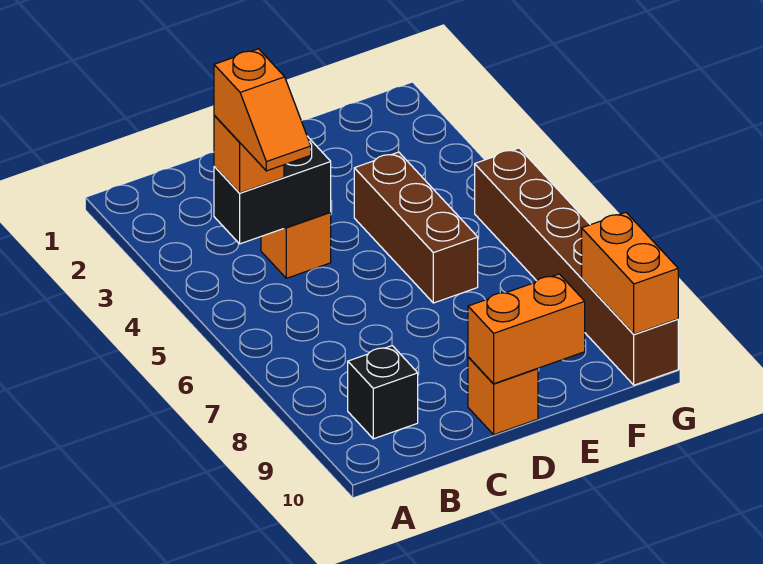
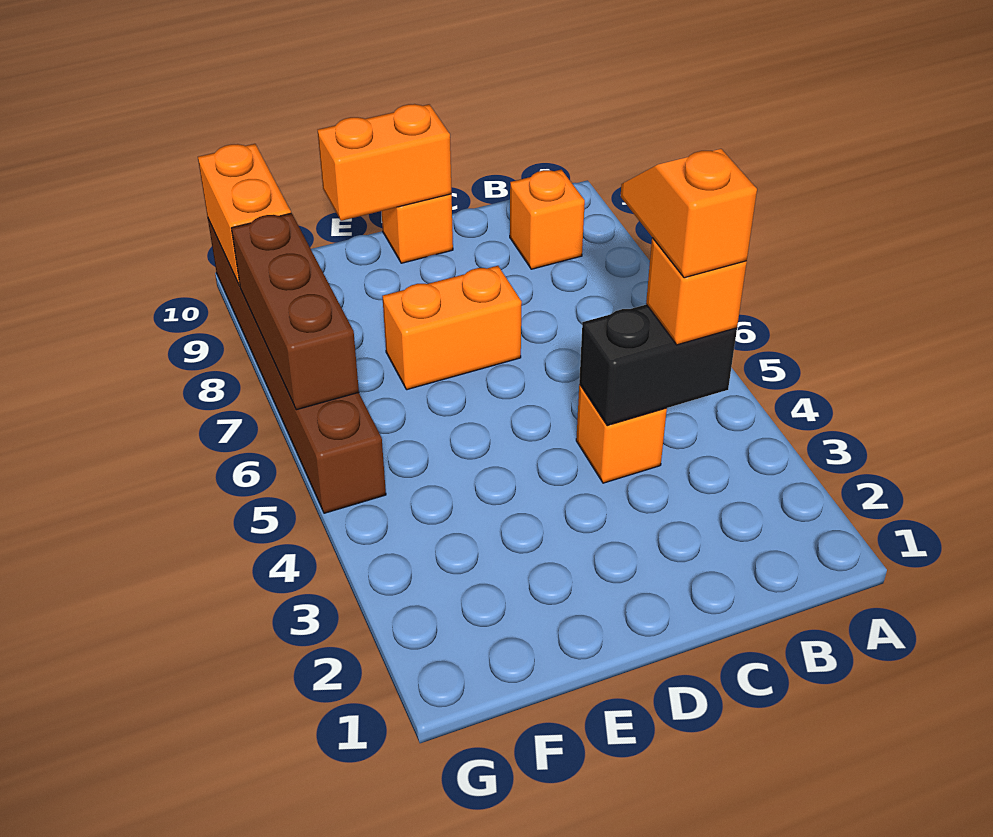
black brick B9 level 1 -> orange brick B9 level 1
none -> orange brick D7:E7 level 1
brown brick E4:E6 level 1 -> brown brick G6:G8 level 2

